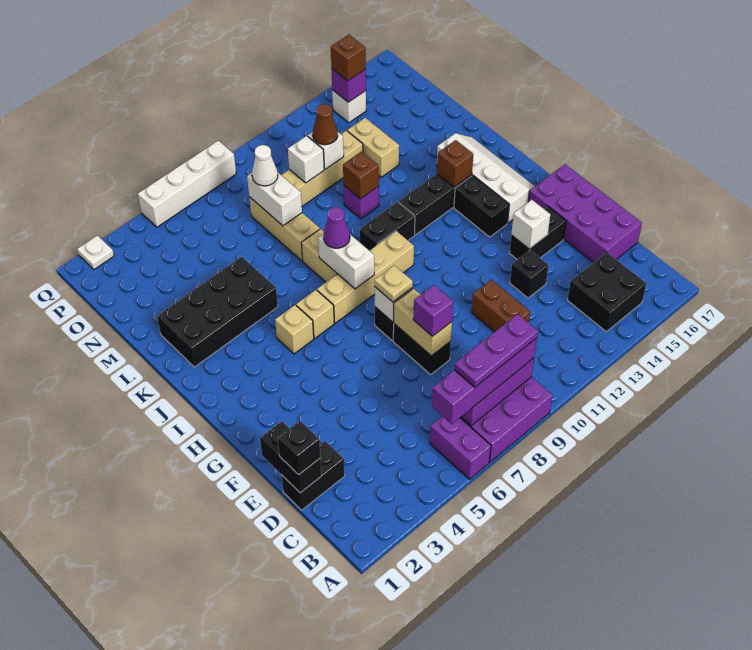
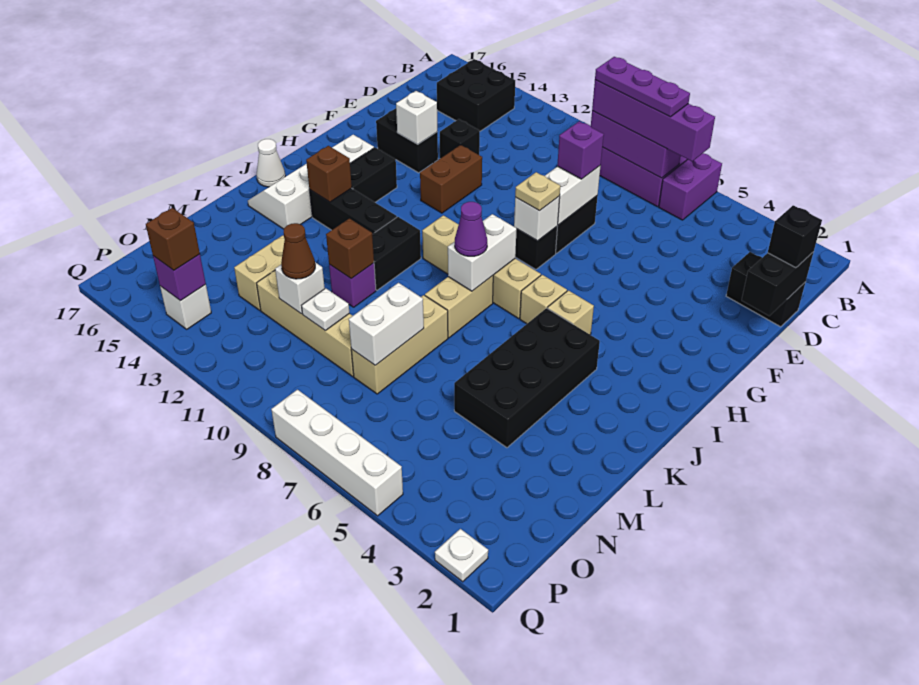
brown brick D11:E11 level 1 -> brown brick F12:G12 level 1
purple brick D16:G17 level 1 -> none
tan brick E8:F8 level 2 -> white brick E8:F8 level 2
black brick J10:J11 level 1 -> black brick J11:K11 level 1
black brick K2:L5 level 1 -> black brick J4:M5 level 1
white cone N8 level 3 -> white cone J17 level 1
white brick N10 level 2 -> white plate N10 level 2

